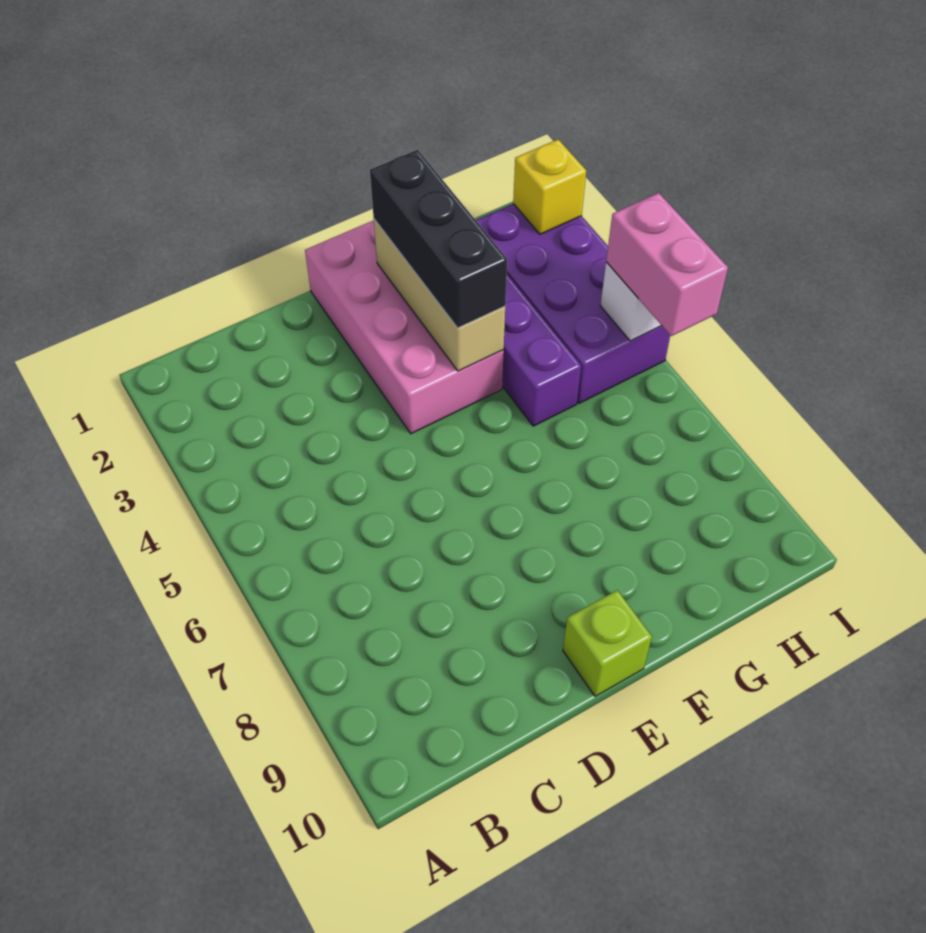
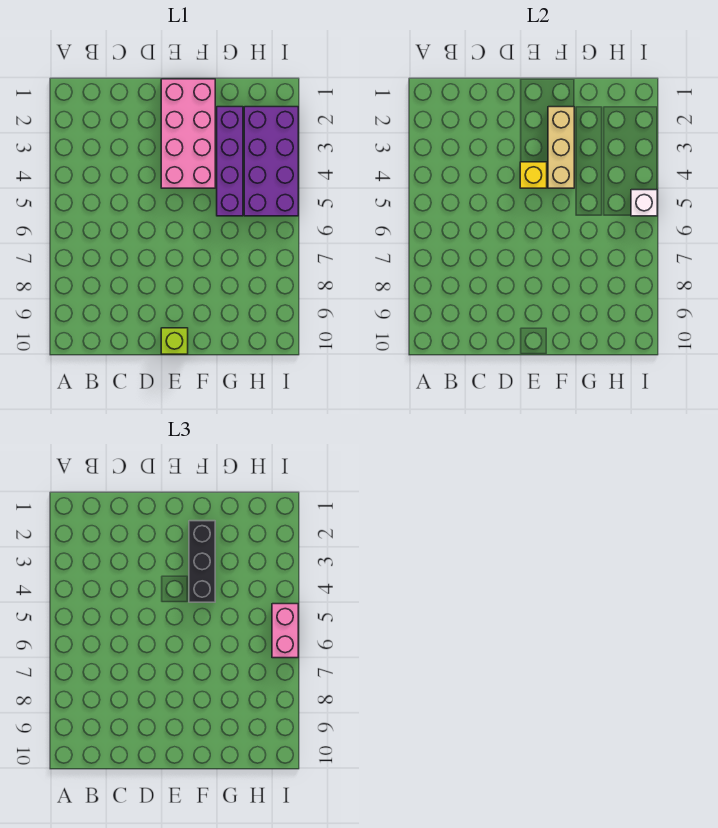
yellow brick I2 level 2 -> yellow brick E4 level 2

